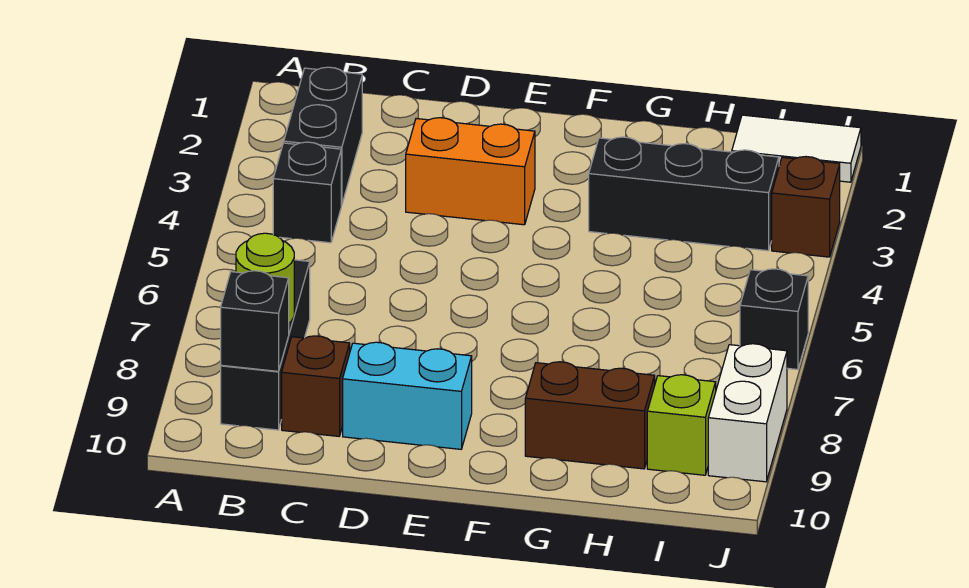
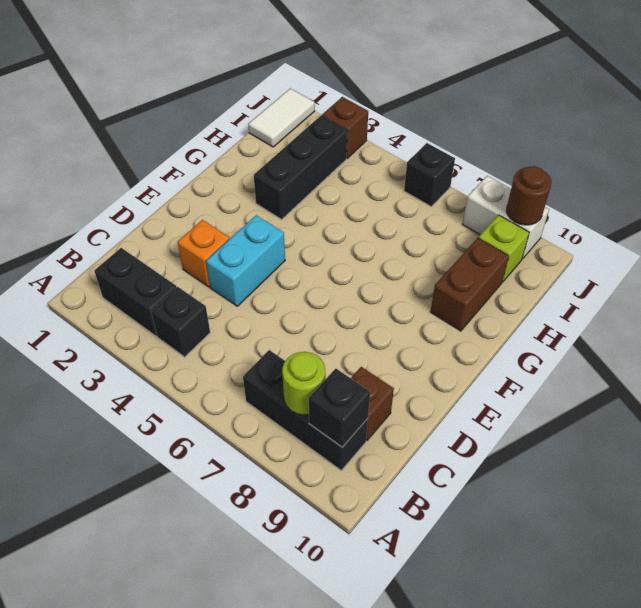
orange brick D3:E3 level 1 -> orange brick D3 level 1
cyan brick D9:E9 level 1 -> cyan brick D4:E4 level 1
none -> brown round brick J9 level 2

